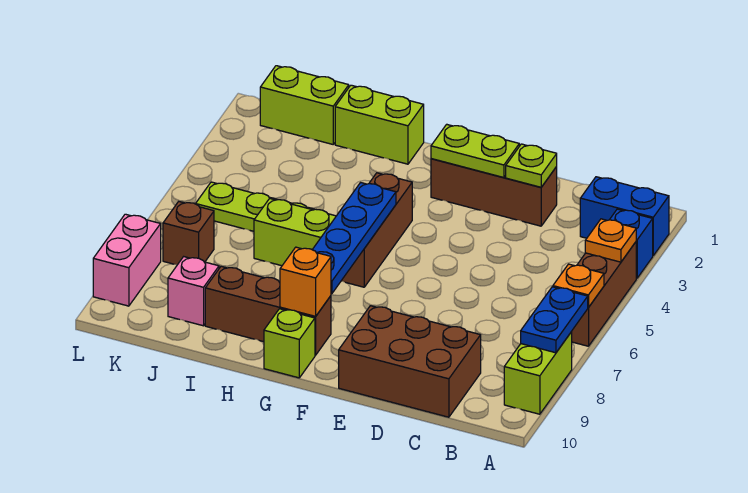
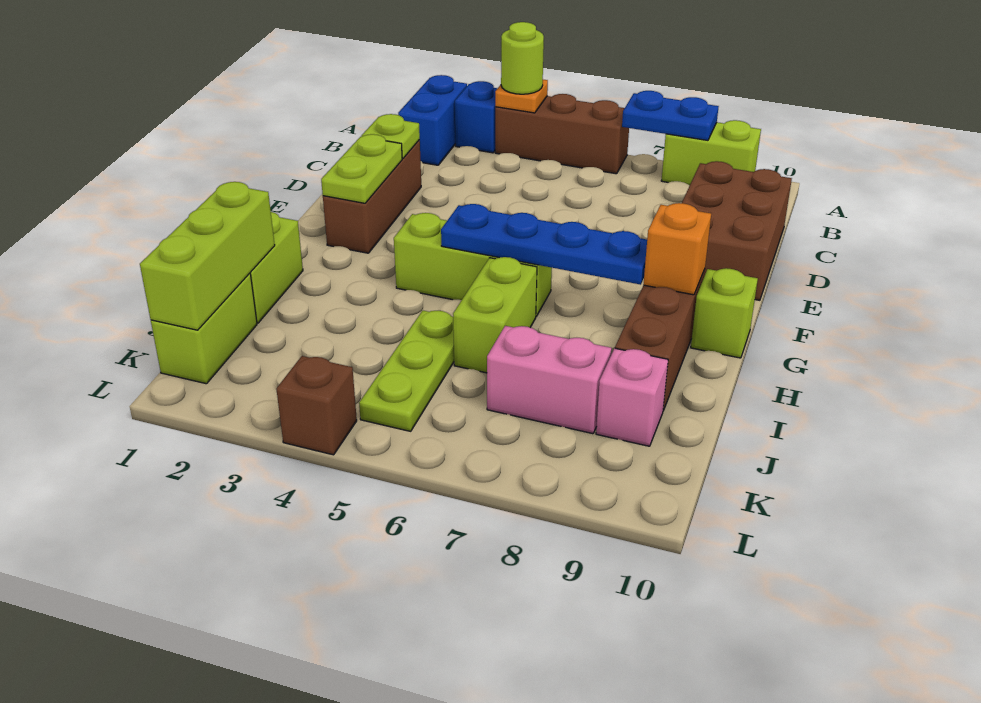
none -> lime round brick A4 level 3
orange plate A6 level 2 -> none
brown brick G4:G6 level 1 -> lime brick G4:G6 level 1
none -> lime brick I1:K1 level 2
brown brick K7 level 1 -> brown brick L4 level 1
pink brick L8:L9 level 1 -> pink brick J7:J8 level 1

